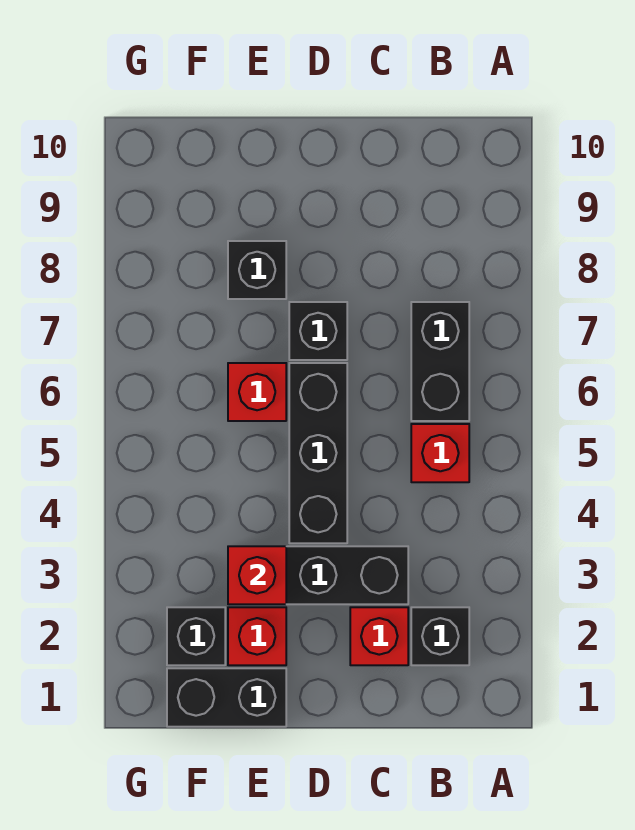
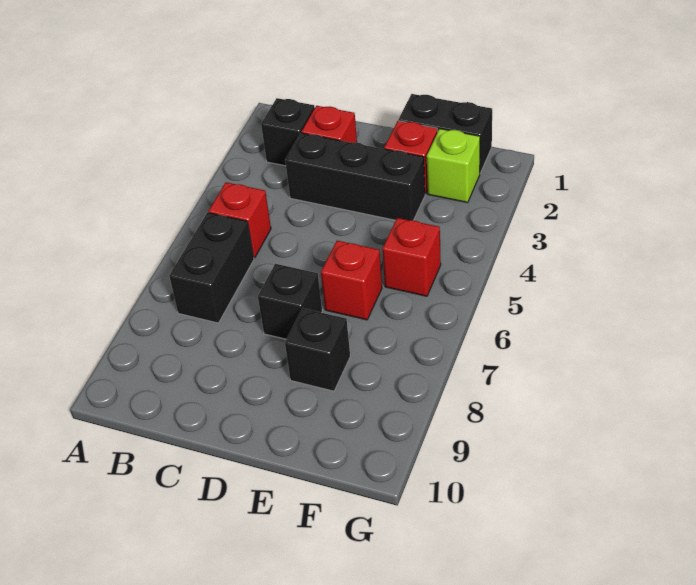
black brick D4:D6 level 1 -> none
red brick E3 level 2 -> red brick F5 level 1
black brick F2 level 1 -> lime brick F2 level 1

